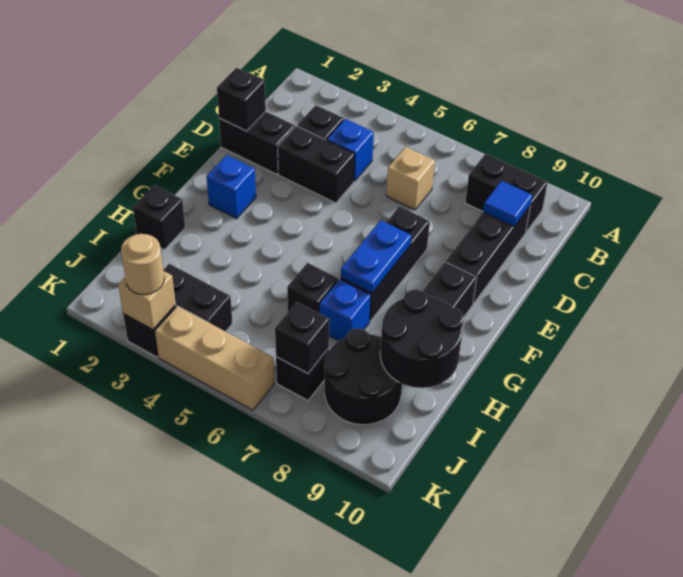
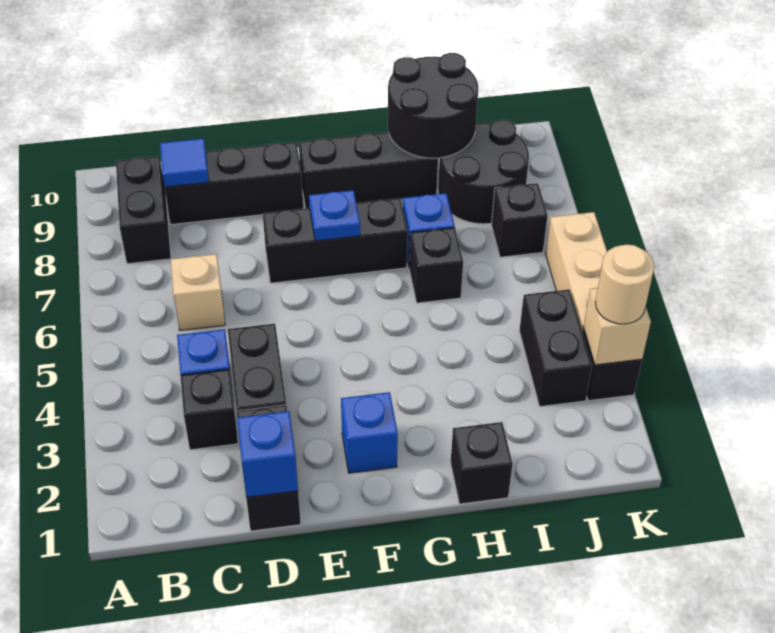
black brick D1 level 2 -> blue brick D1 level 2
blue plate F7:G7 level 2 -> blue plate F7 level 2
black brick J7 level 2 -> none

